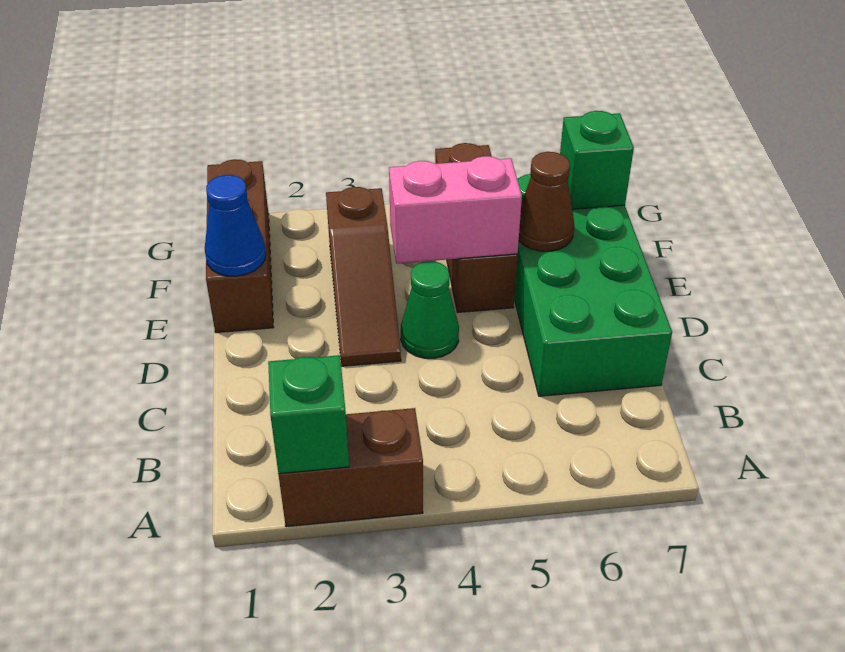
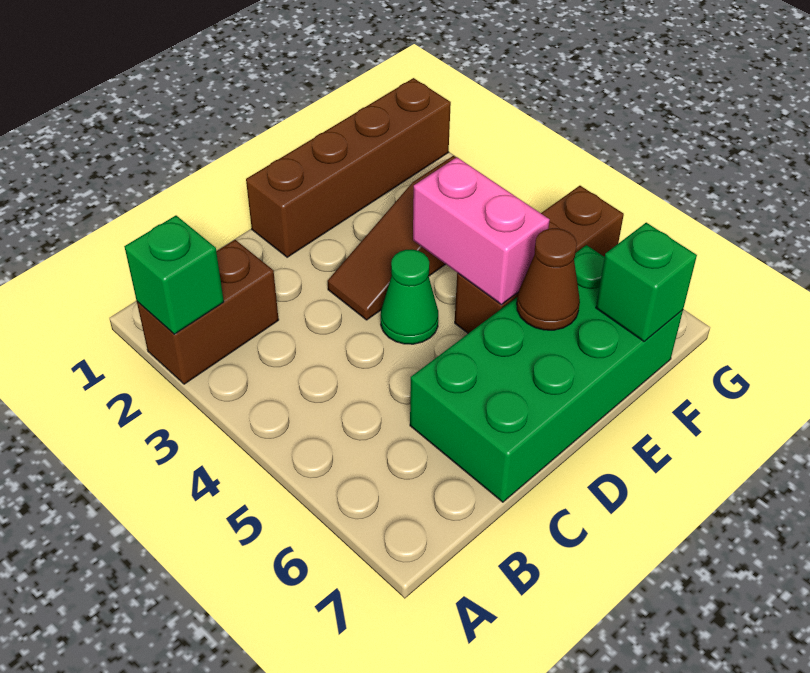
brown brick A2:A3 level 1 -> brown brick A2:B2 level 1
brown brick E1:G1 level 1 -> brown brick D1:G1 level 1
blue cone E1 level 2 -> none

